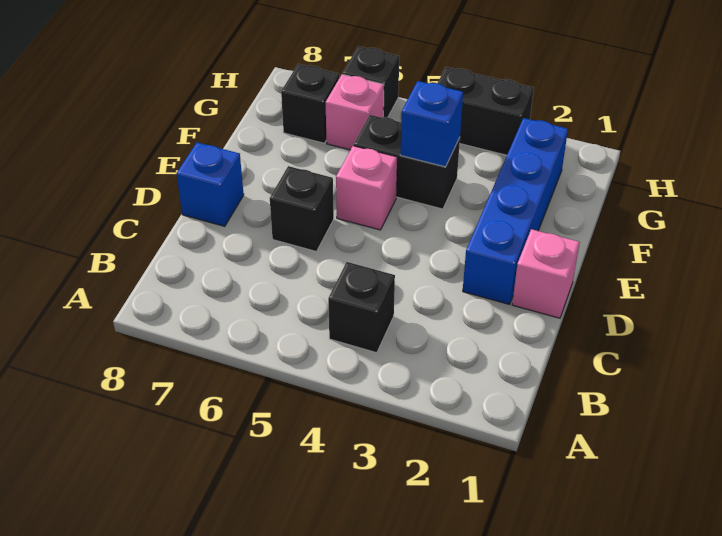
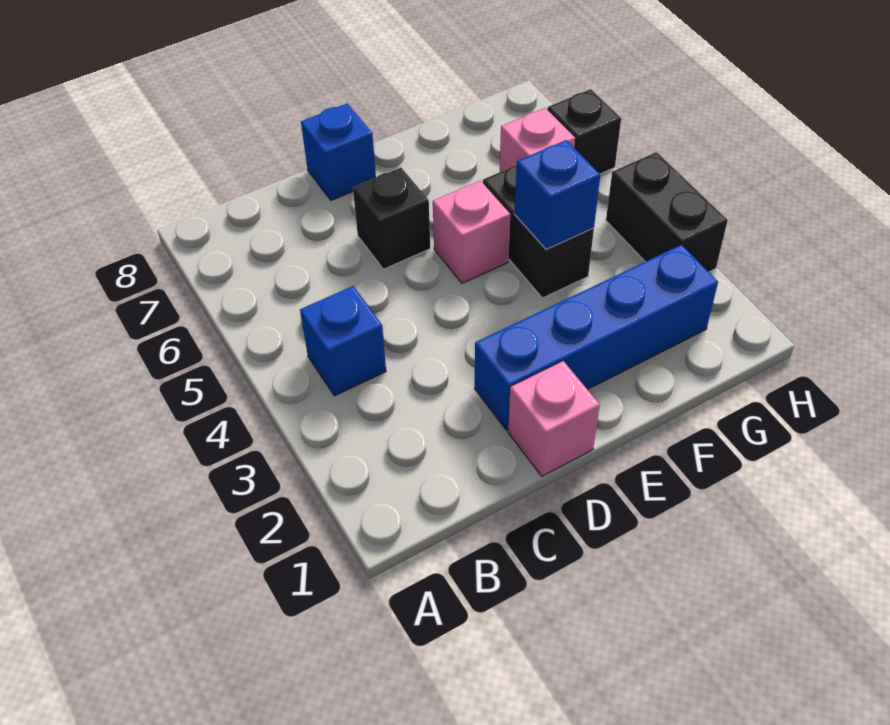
black brick B4 level 1 -> blue brick B4 level 1
black brick G7 level 1 -> none

